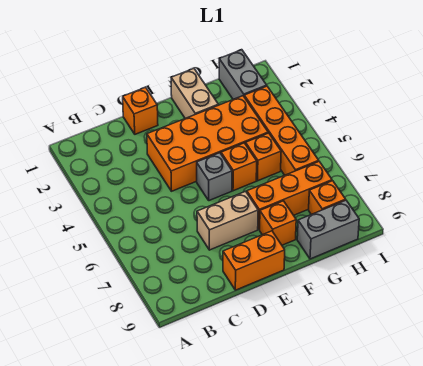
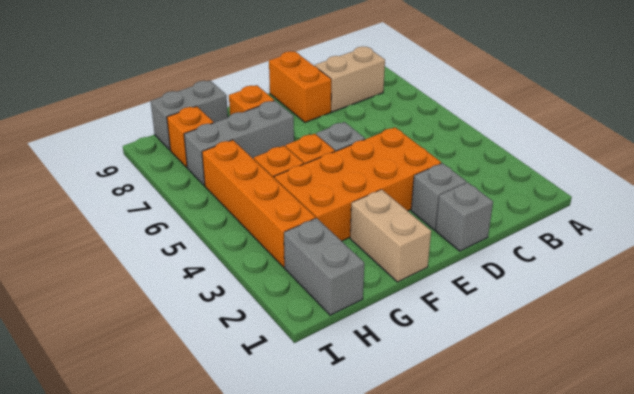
orange brick D1 level 1 -> grey brick D1 level 1
none -> grey brick D2 level 1
tan brick D7:E7 level 1 -> tan brick B8:C8 level 1
orange brick D9:E9 level 1 -> orange brick D8:D9 level 1
orange brick F7:H7 level 1 -> grey brick F7:H7 level 1

